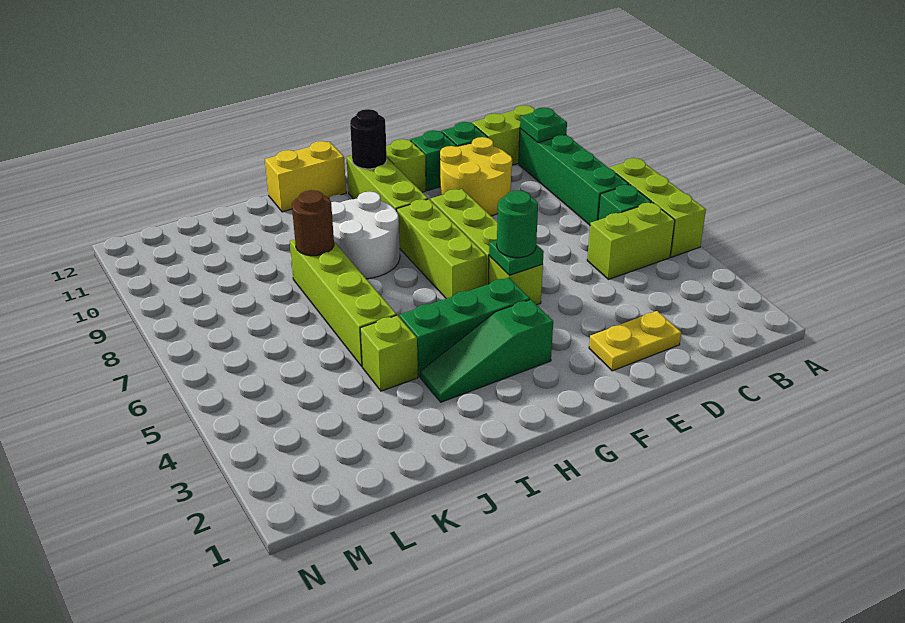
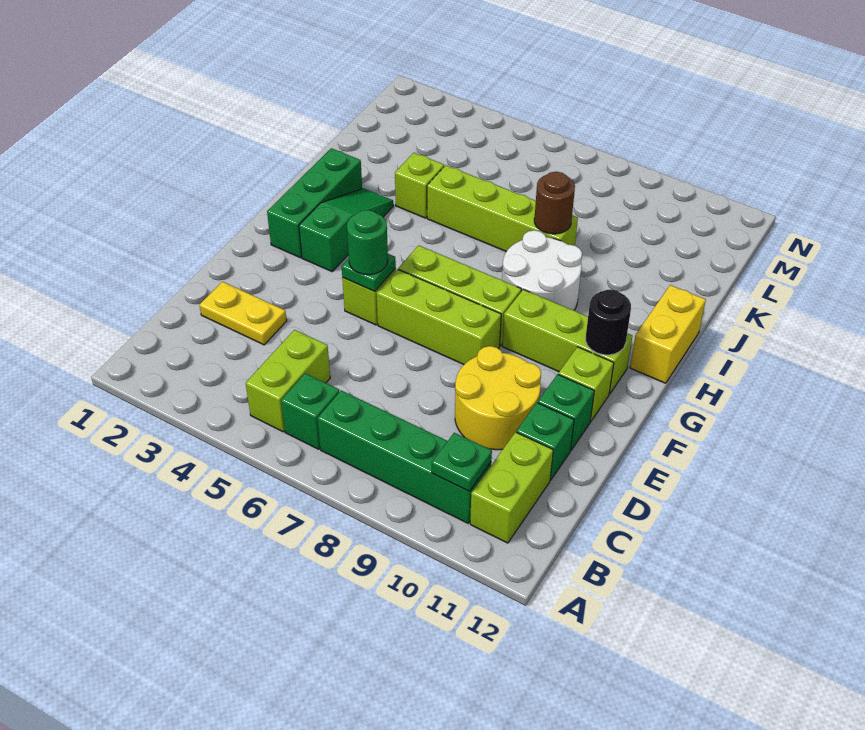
lime brick A5:A7 level 1 -> none
yellow plate D2:E2 level 1 -> yellow plate D2:D3 level 1
green brick G4:I4 level 1 -> green brick G2:I2 level 1

